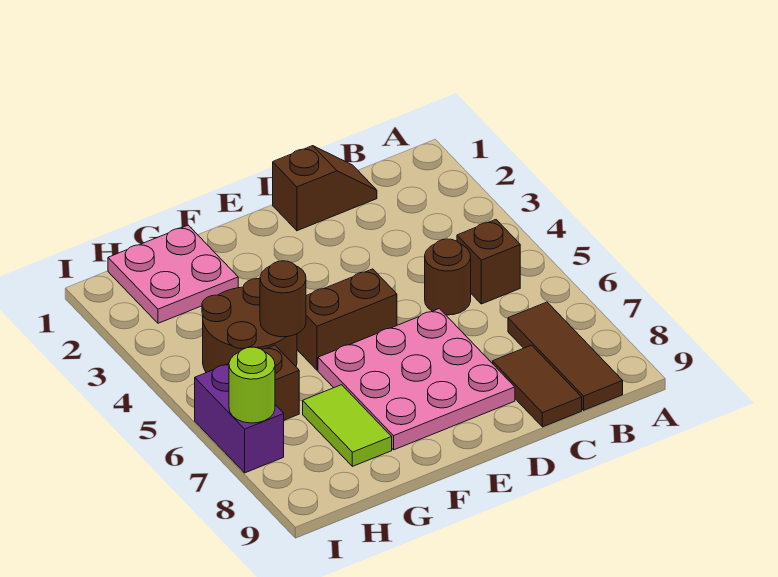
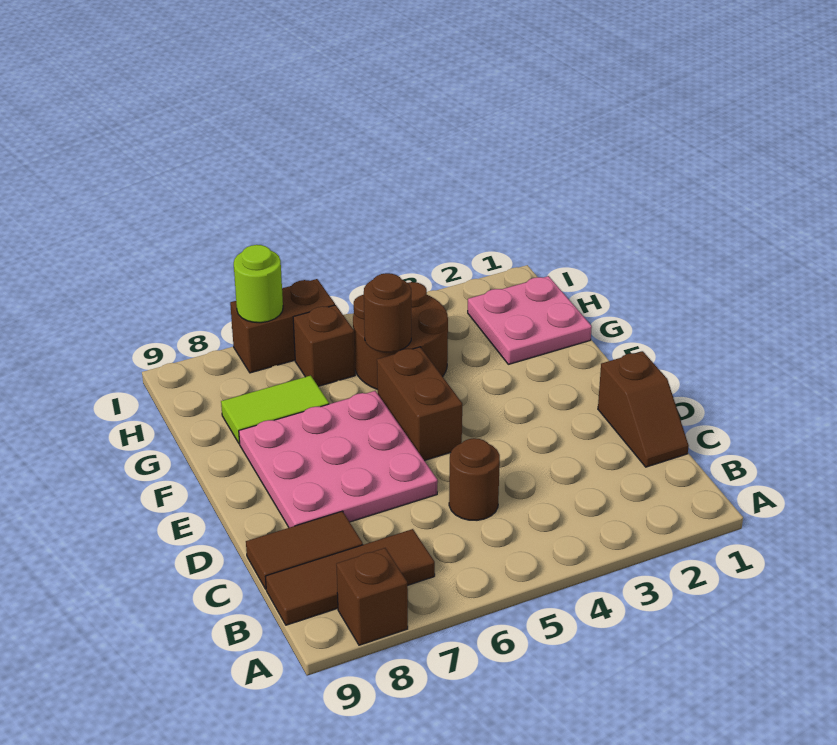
brown brick B5 level 1 -> brown brick A8 level 1
purple brick I6:I7 level 1 -> brown brick I6:I7 level 1

